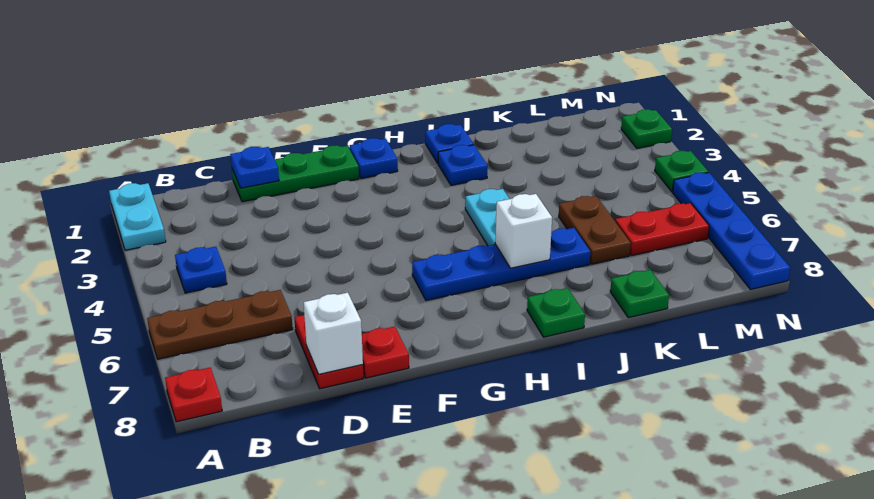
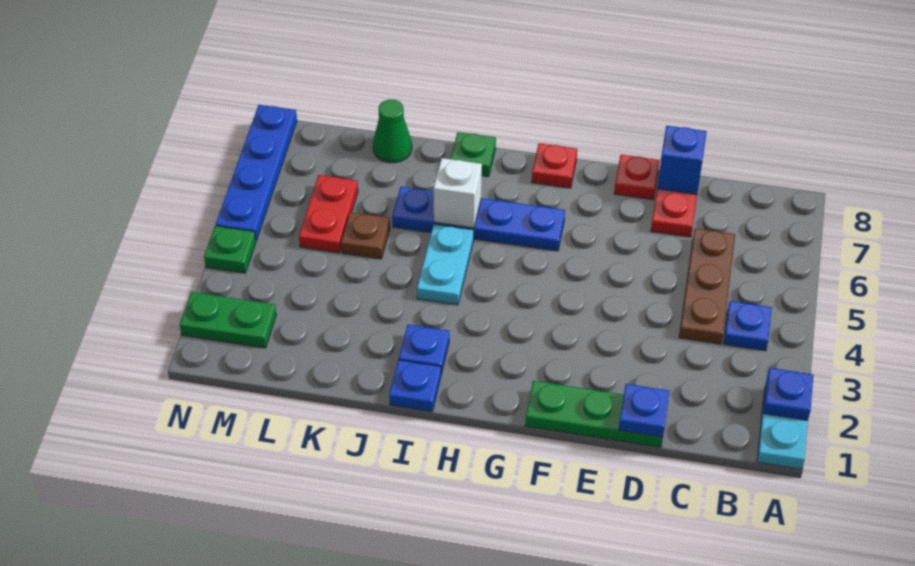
brown plate A6:C6 level 1 -> brown plate C4:C6 level 1
red plate A8 level 1 -> red plate G8 level 1
white brick D8 level 2 -> blue brick D8 level 2
blue plate G1 level 1 -> blue plate A2 level 2
brown plate K5:K6 level 1 -> brown plate K5 level 1
green plate K8 level 1 -> green cone K8 level 1
red plate L6:M6 level 1 -> red plate L5:L6 level 1
green plate N2 level 1 -> green plate M2:N2 level 1

